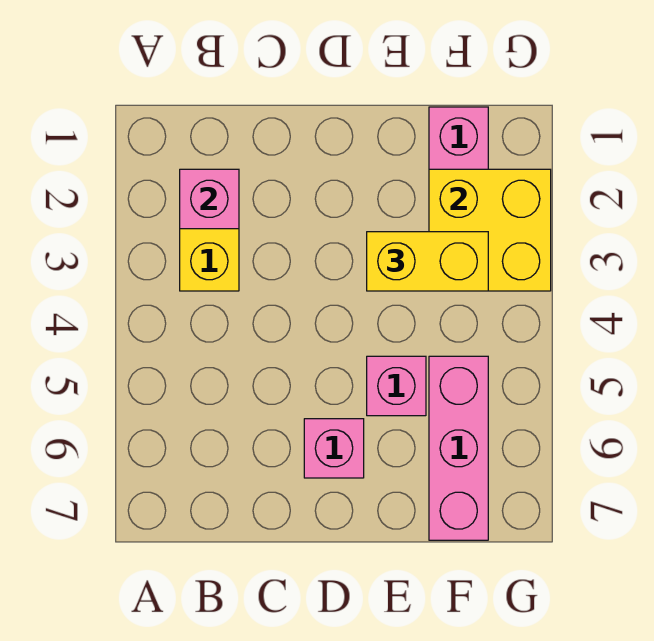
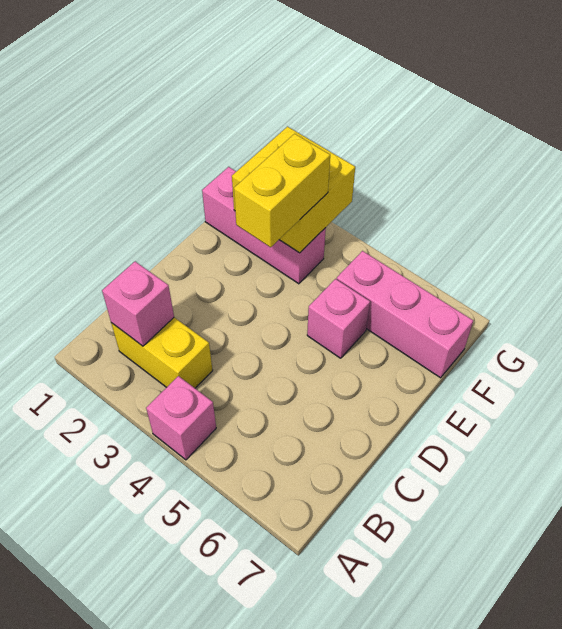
pink brick D6 level 1 -> pink brick A4 level 1

